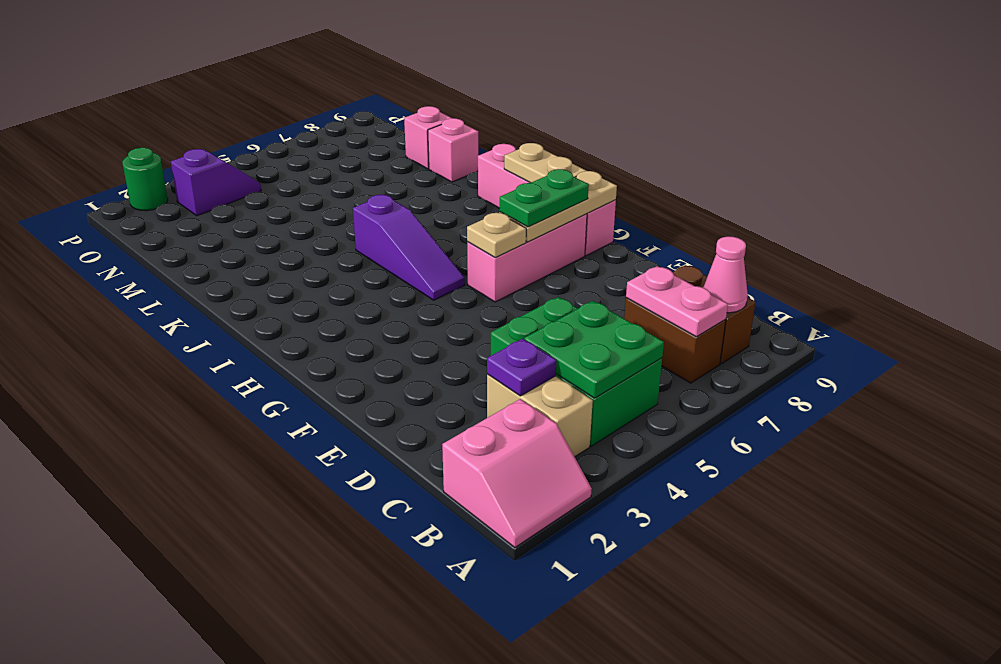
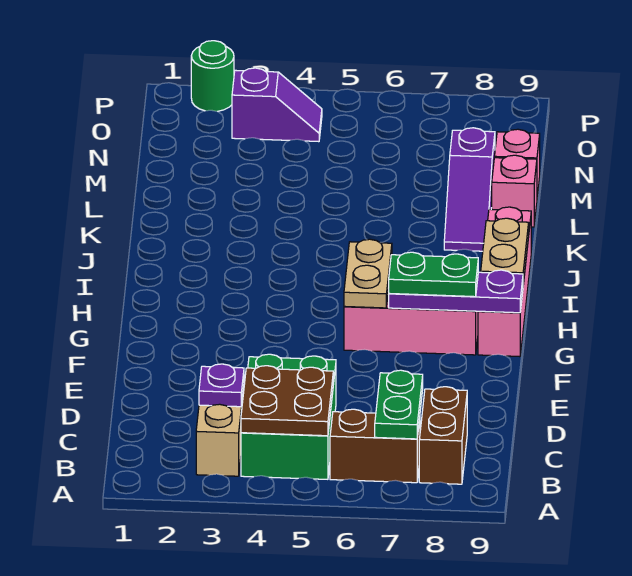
pink slope A1:B2 level 1 top B -> none
green plate B4:C5 level 2 -> brown plate B4:C5 level 2
brown brick B7:C7 level 1 -> brown brick B6:B7 level 1
pink plate B7:C7 level 2 -> green plate B7:C7 level 2
pink cone B8 level 2 -> none
tan plate G6 level 2 -> tan plate G6:H6 level 2
tan plate G7:G9 level 2 -> purple plate G7:G9 level 2
purple slope H5:J5 level 1 top J -> purple slope K8:M8 level 1 top M

